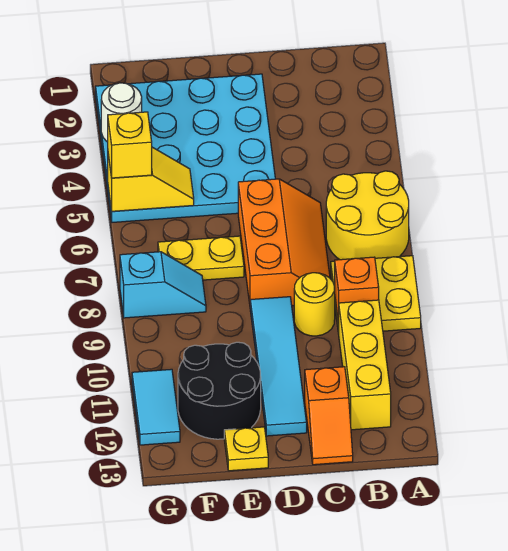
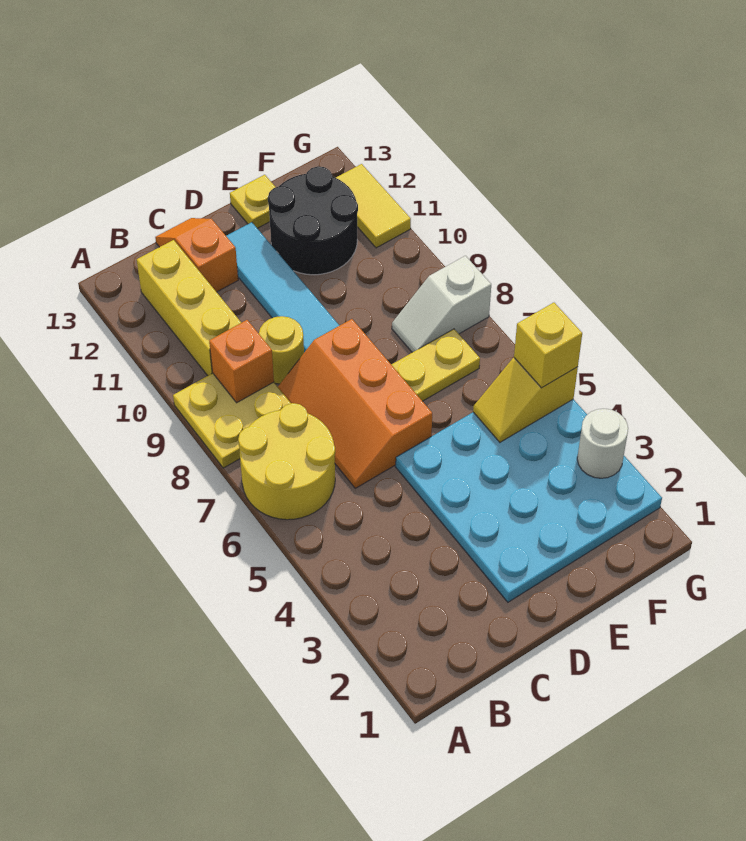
cyan slope F8:G8 level 1 top G -> white slope F8:G8 level 1 top G
cyan tile G11:G12 level 1 -> yellow tile G11:G12 level 1

